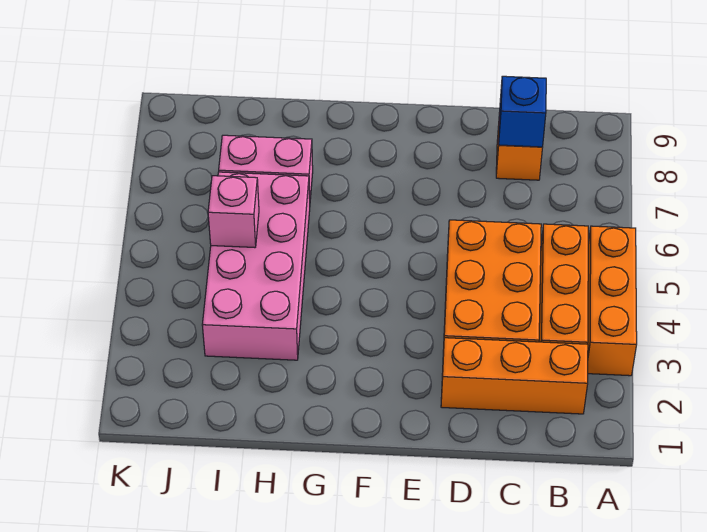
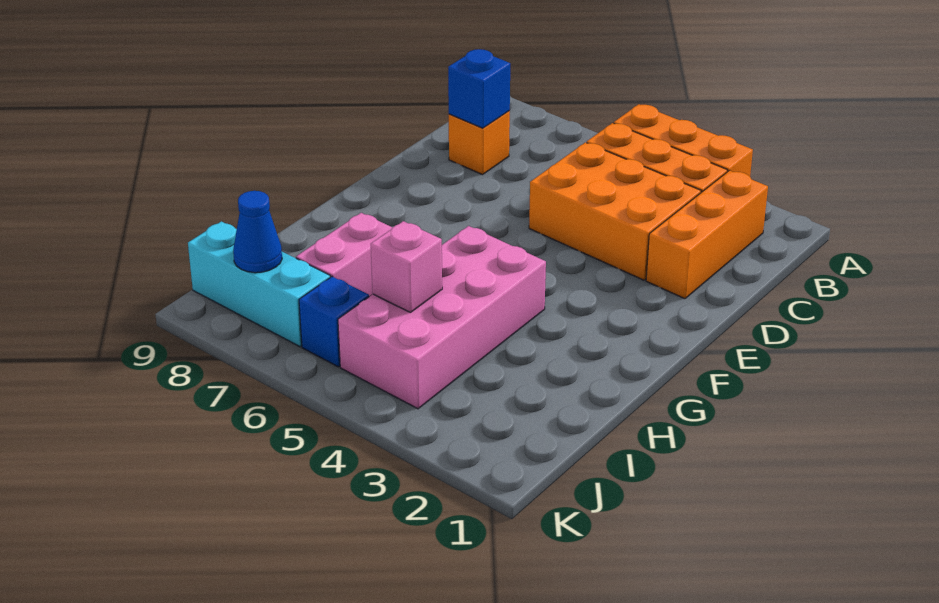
pink brick H3:I6 level 1 -> pink brick G4:J5 level 1
none -> blue brick J6 level 1
none -> cyan brick J7:J9 level 1
none -> blue cone J8 level 2

